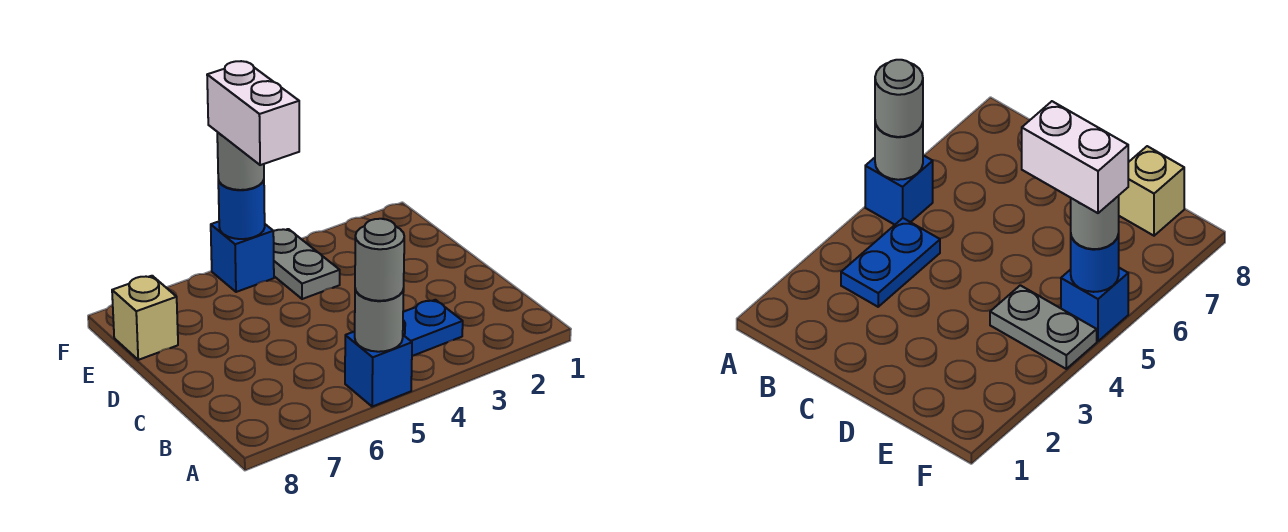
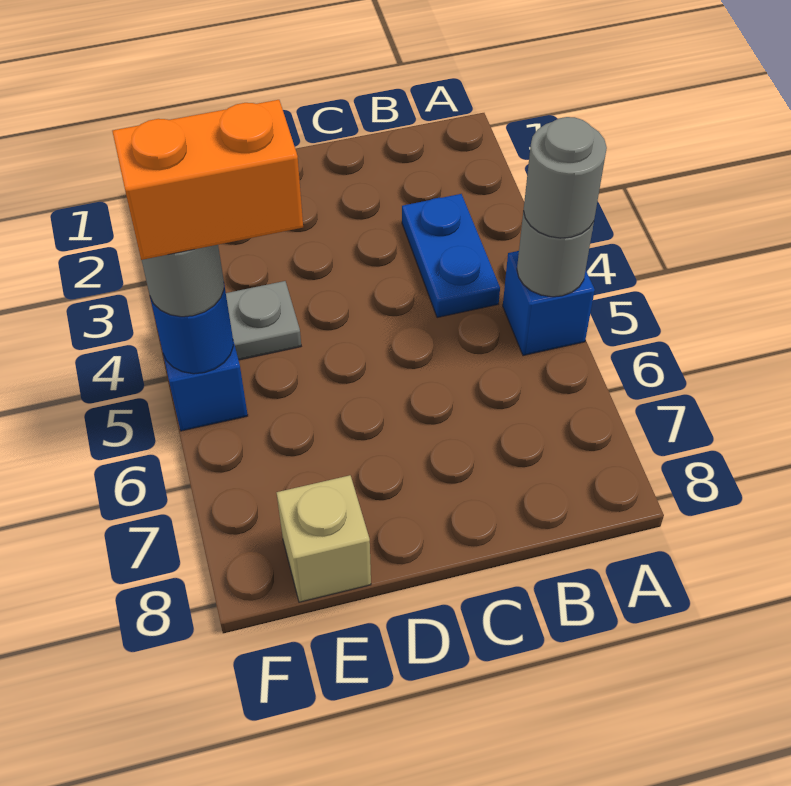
white brick E5:F5 level 4 -> orange brick E5:F5 level 4

